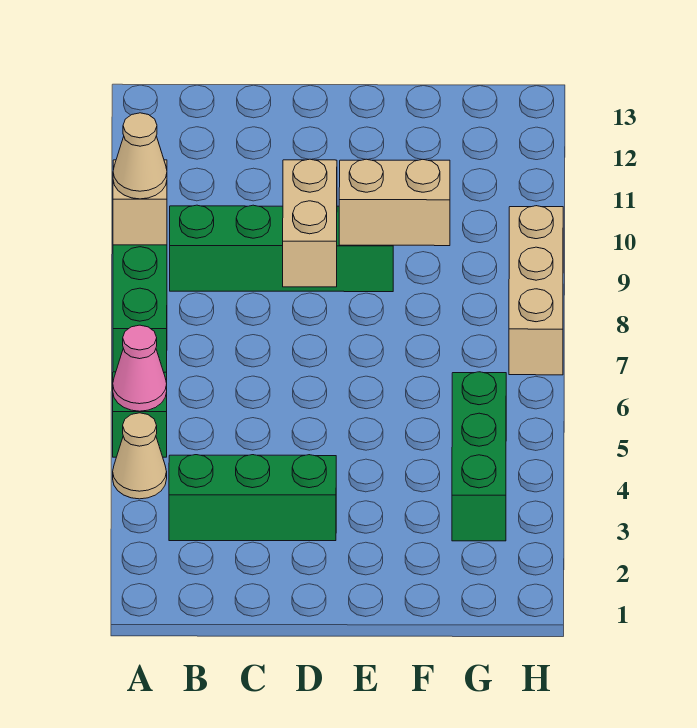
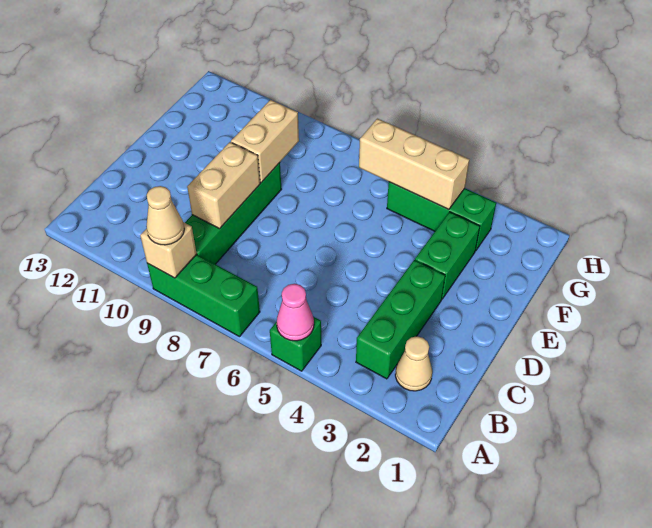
tan cone A4 level 1 -> tan cone B2 level 1
tan brick D8:D9 level 2 -> tan brick C9:D9 level 2
none -> green brick E3:F3 level 1
tan brick H7:H9 level 1 -> tan brick G4:G6 level 2

